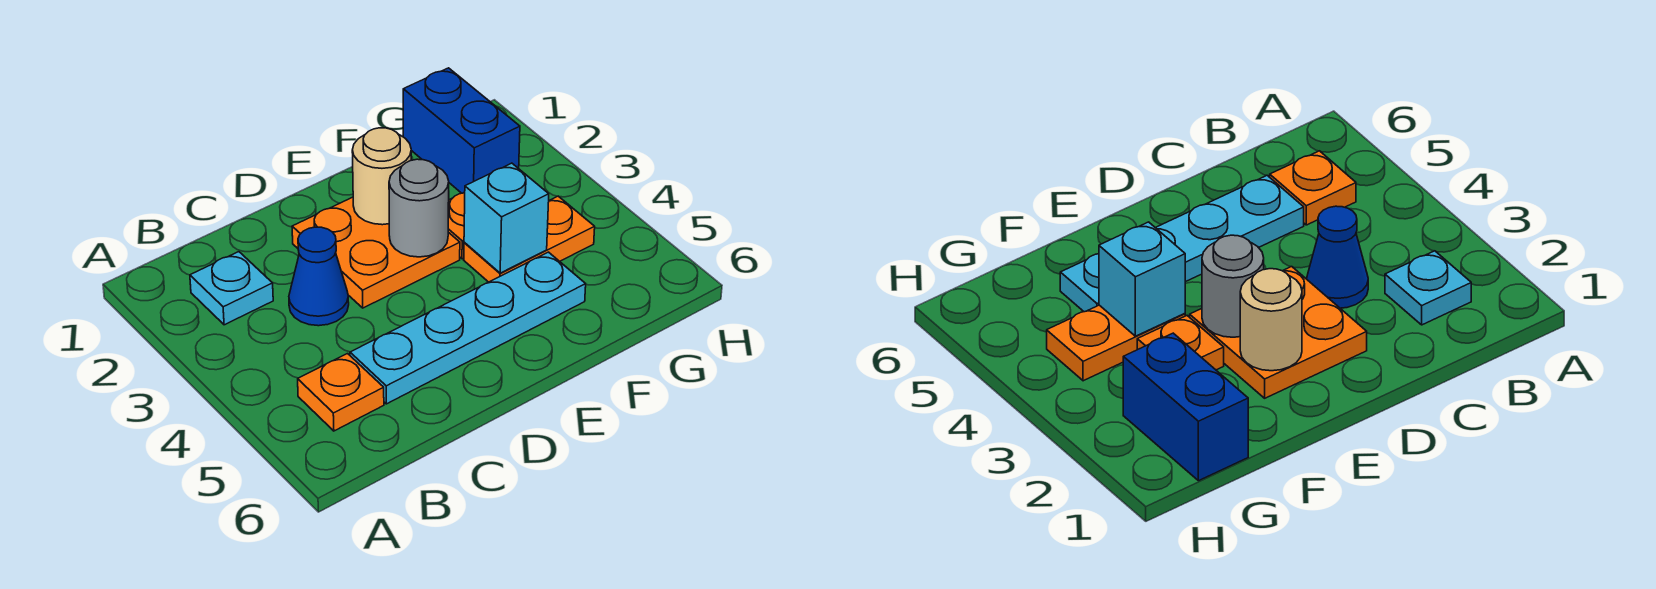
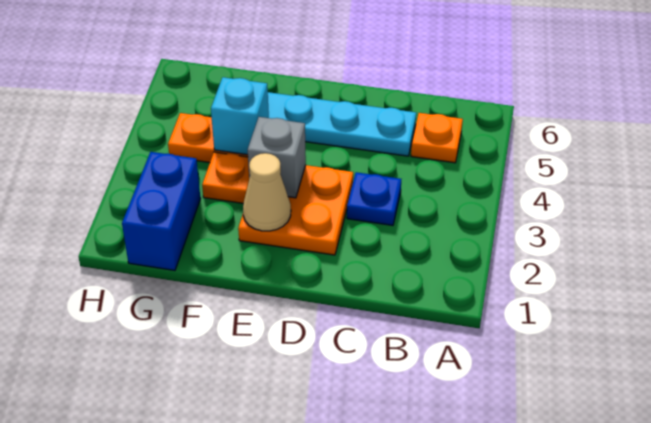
cyan plate B2 level 1 -> none
blue cone C3 level 1 -> blue plate C3 level 1
tan round brick E2 level 2 -> tan cone E2 level 2
grey round brick E3 level 2 -> grey brick E3 level 2

